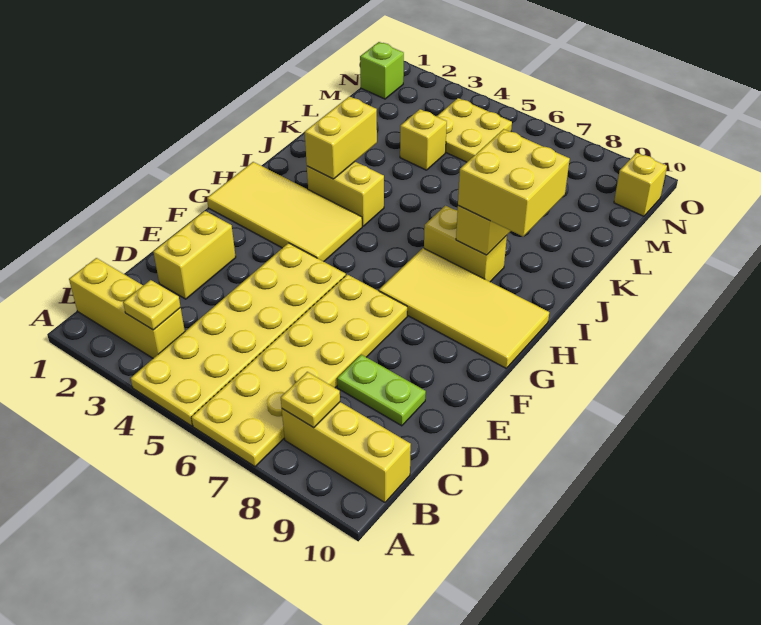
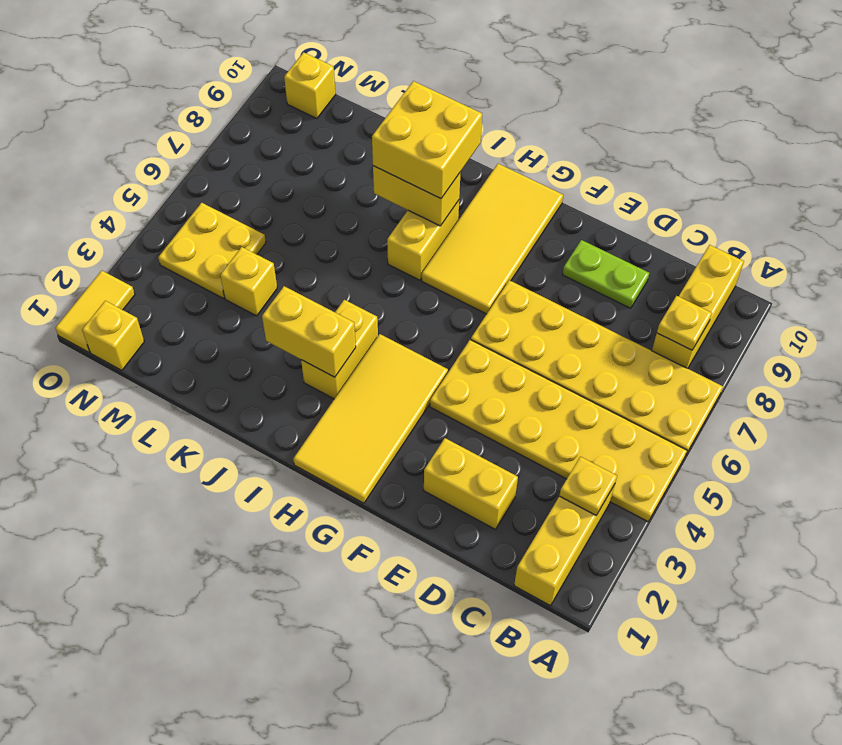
lime plate D8:D9 level 1 -> lime plate D9:E9 level 1
lime brick N1 level 1 -> yellow brick N1 level 1
none -> yellow tile O1:O2 level 1

